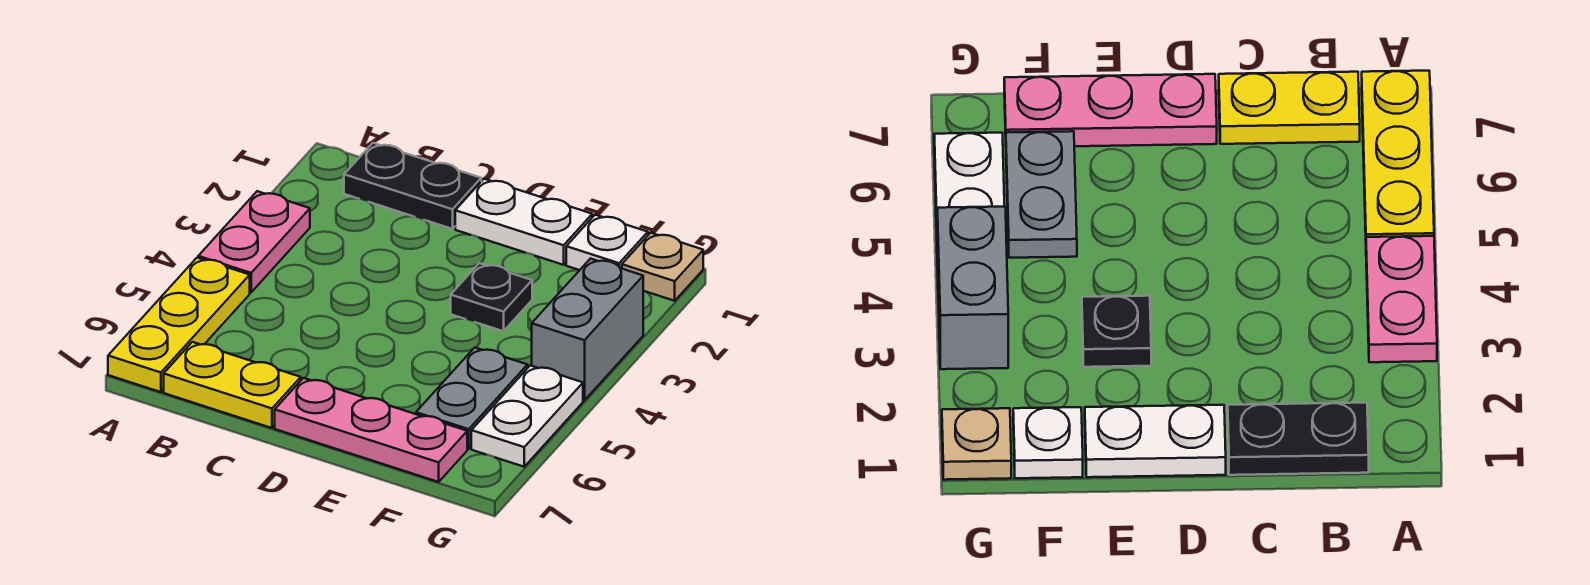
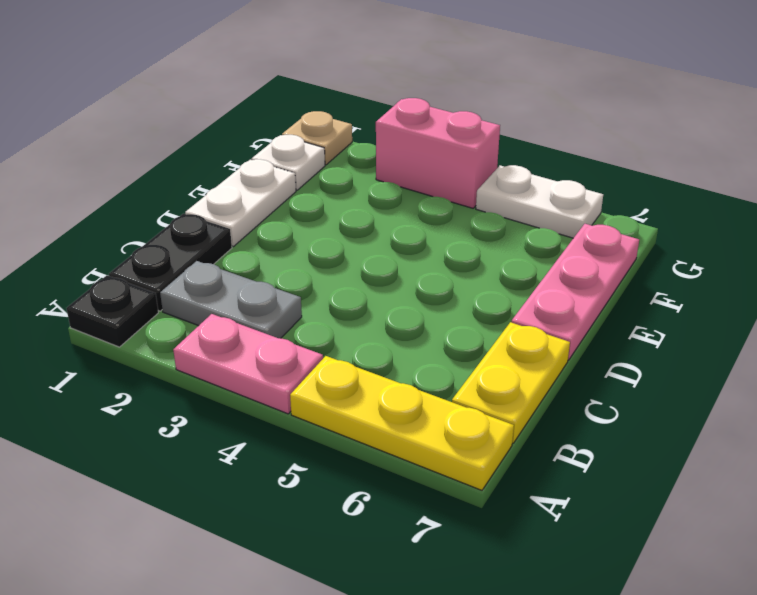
black plate E3 level 1 -> black plate A1 level 1
grey plate F5:F6 level 1 -> grey plate B2:B3 level 1
grey brick G3:G4 level 1 -> pink brick G3:G4 level 1

